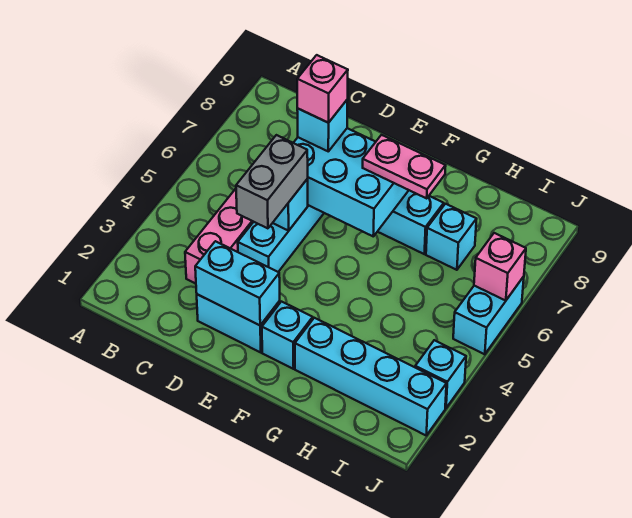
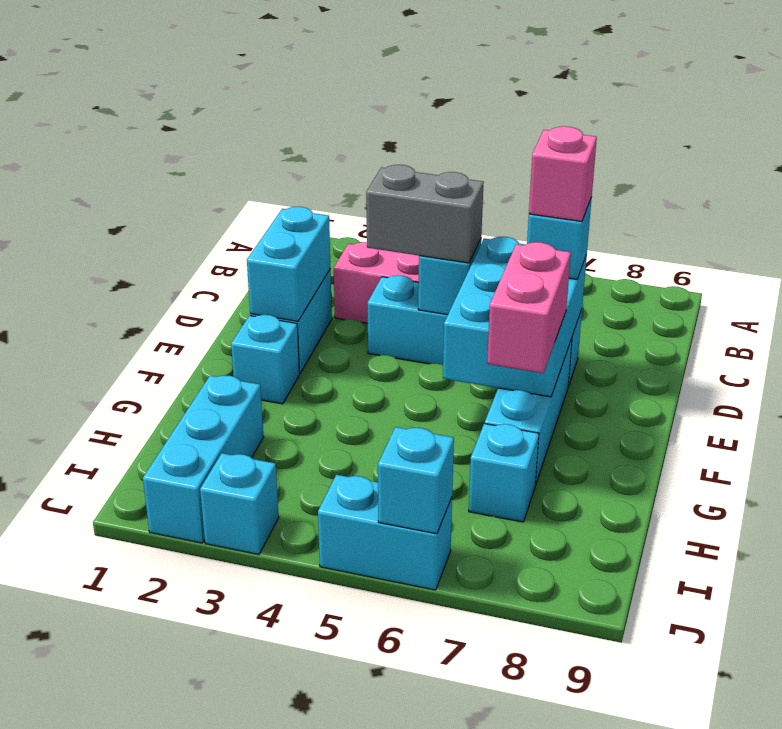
pink plate F7:G7 level 3 -> pink brick F7:G7 level 3
cyan brick G2:J2 level 1 -> cyan brick H2:J2 level 1
pink brick J6 level 2 -> cyan brick J6 level 2

